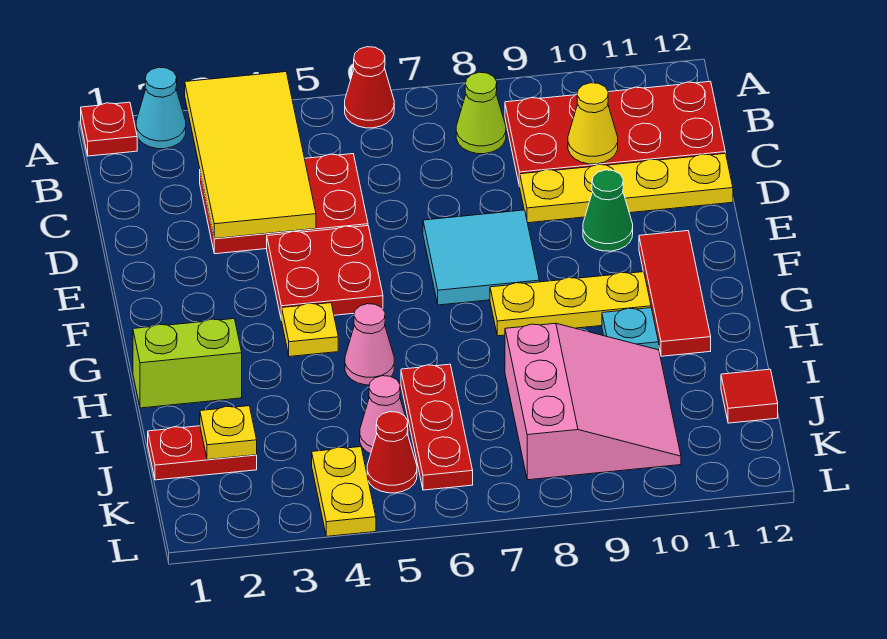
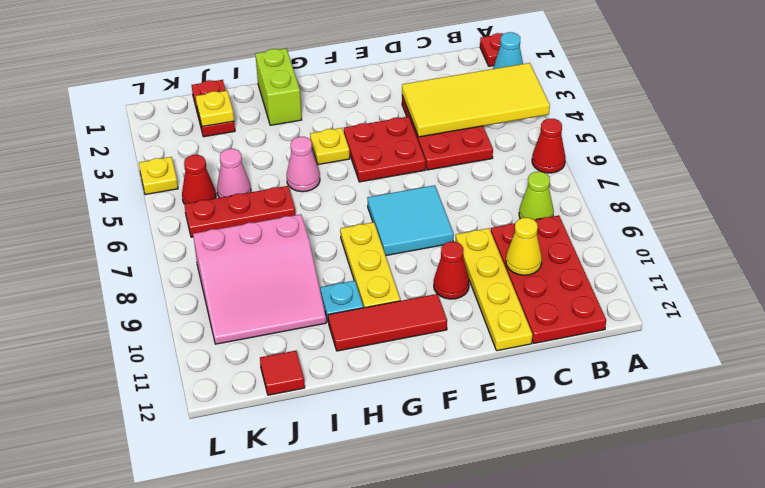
green cone E10 level 1 -> red cone E10 level 1
yellow plate K4:L4 level 1 -> yellow plate L4 level 1

